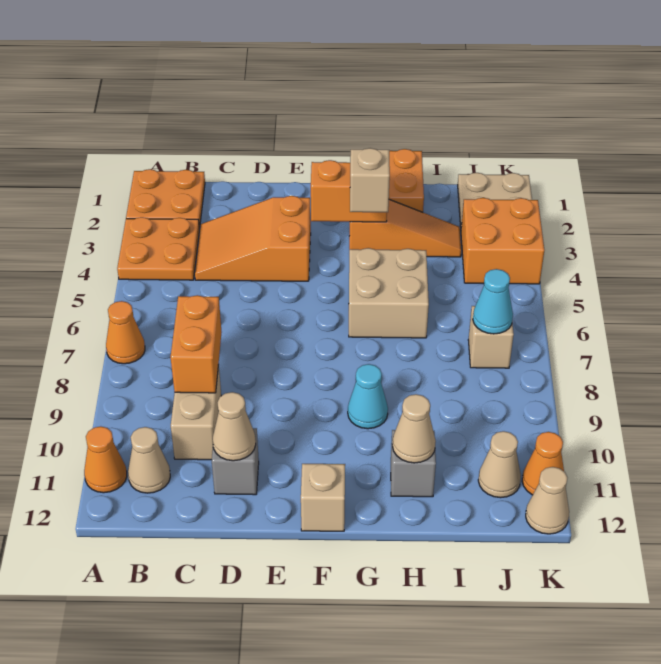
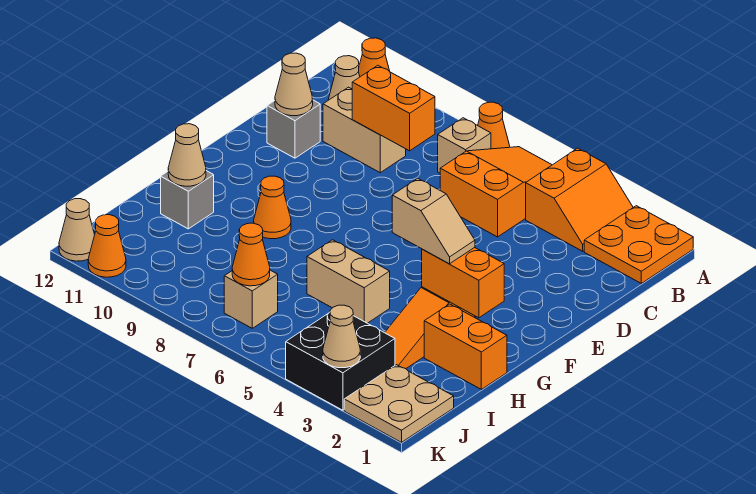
orange plate A3:B4 level 1 -> orange slope A3:B4 level 1 top 4
orange slope C3:E4 level 1 top E -> orange slope A5:C6 level 1 top C
orange brick F3:G3 level 2 -> orange brick G2:G3 level 2
tan brick F12 level 1 -> tan brick B7 level 1
tan brick G5:H6 level 1 -> tan brick H5:H6 level 1
cyan cone G9 level 1 -> orange cone G9 level 1
orange brick J3:K4 level 1 -> black brick J3:K4 level 1
cyan cone J7 level 2 -> orange cone J7 level 2
tan cone J11 level 1 -> tan cone K3 level 2

